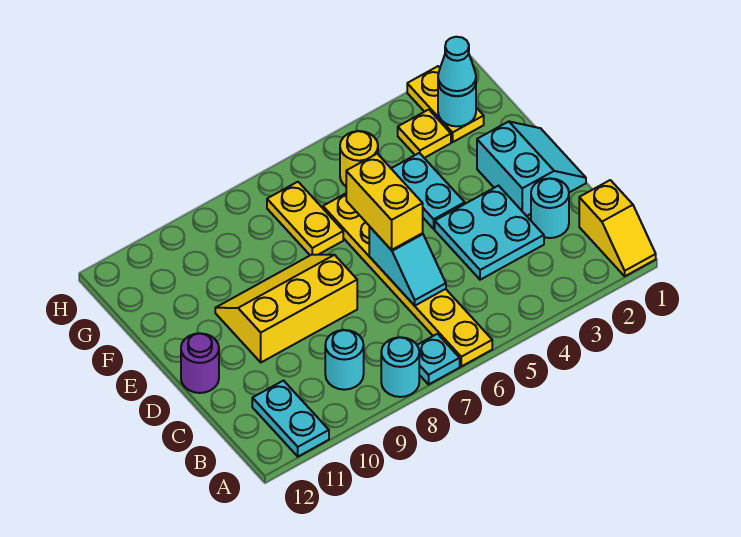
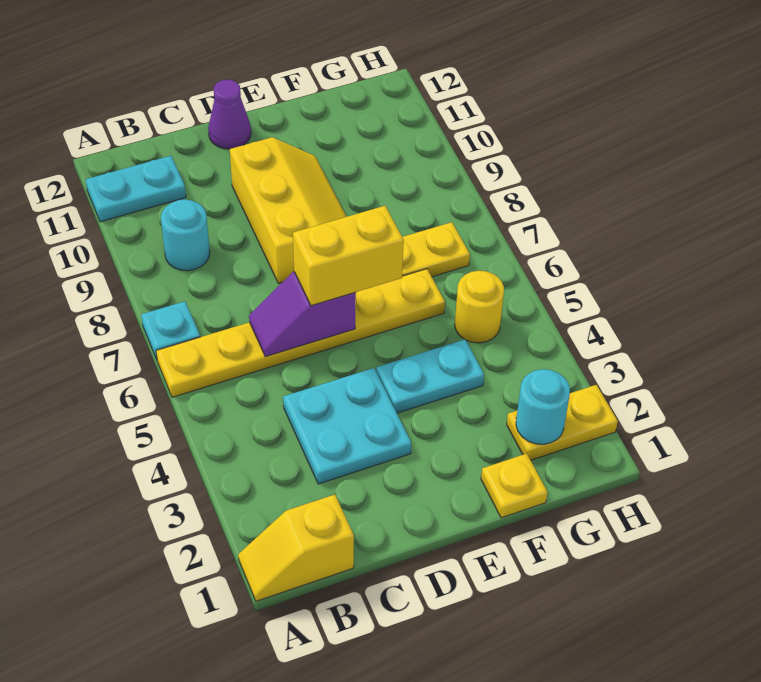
cyan round brick A8 level 1 -> none
cyan round brick C2 level 1 -> none
cyan slope C6:D6 level 2 top D -> purple slope C6:D6 level 2 top D
cyan slope D1:E2 level 1 top 2 -> none
purple round brick D12 level 1 -> purple cone D12 level 1
cyan cone G2 level 3 -> none
yellow plate G3 level 1 -> yellow plate F1 level 1

